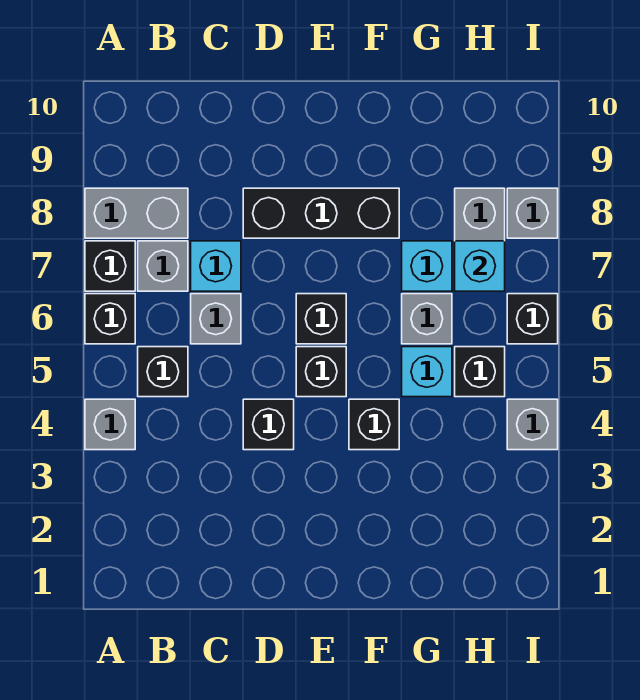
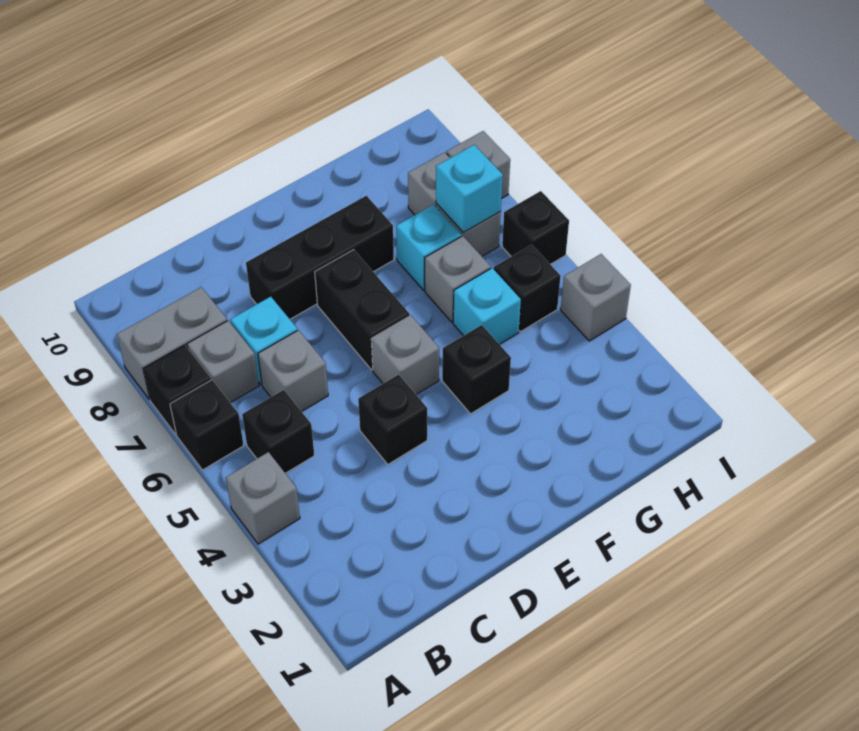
black brick E5 level 1 -> grey brick E5 level 1
black brick E6 level 1 -> black brick E6:E7 level 1

